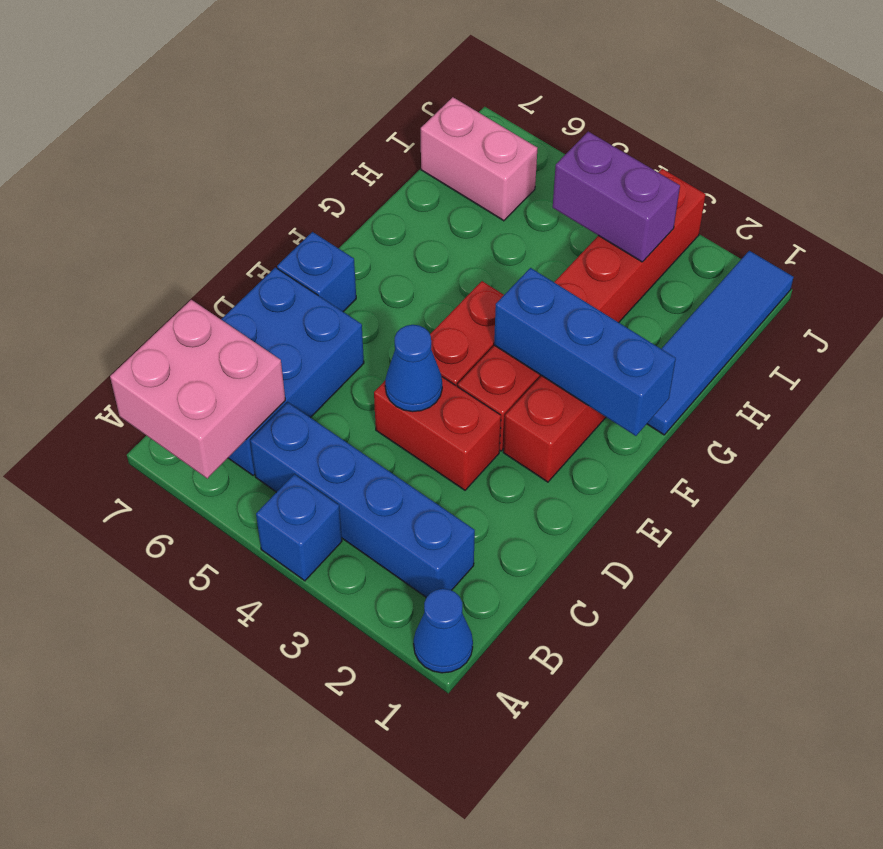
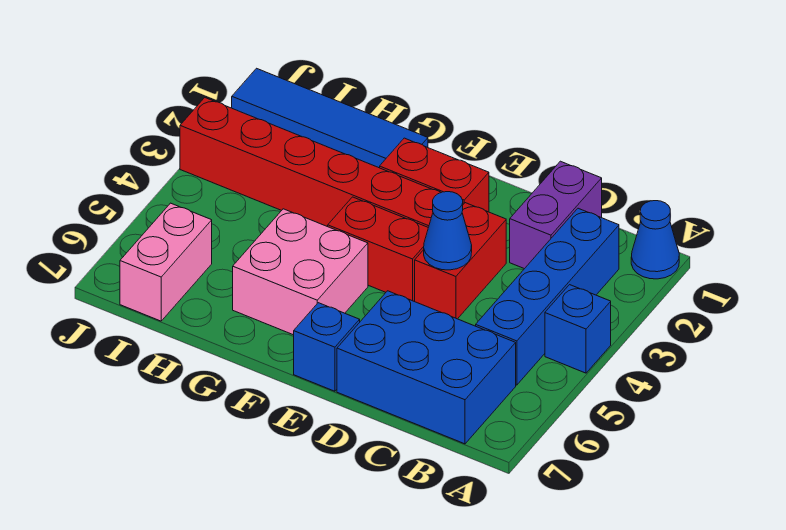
pink brick A6:B7 level 2 -> pink brick F5:G6 level 1
blue brick F1:F3 level 2 -> none
purple brick I3:I4 level 2 -> purple brick C1:C2 level 1

